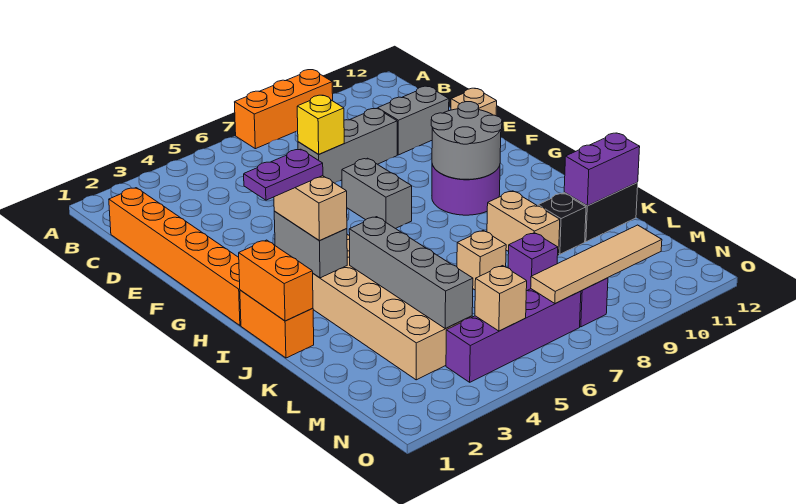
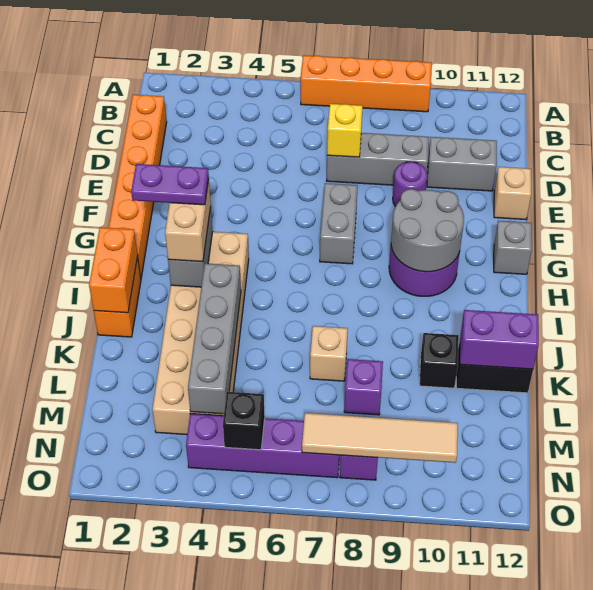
orange brick A7:A9 level 1 -> orange brick A6:A9 level 1
none -> purple round brick E9 level 1
none -> grey brick G12 level 1
tan brick J9:K9 level 1 -> none
tan brick N5 level 2 -> black brick N5 level 2

